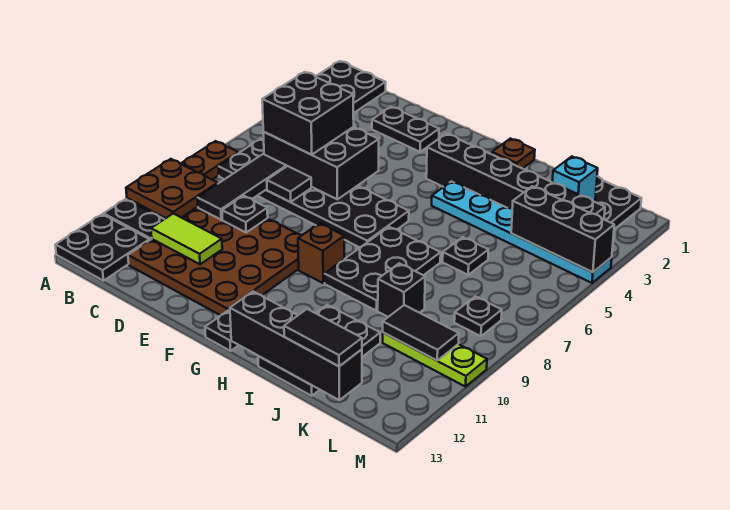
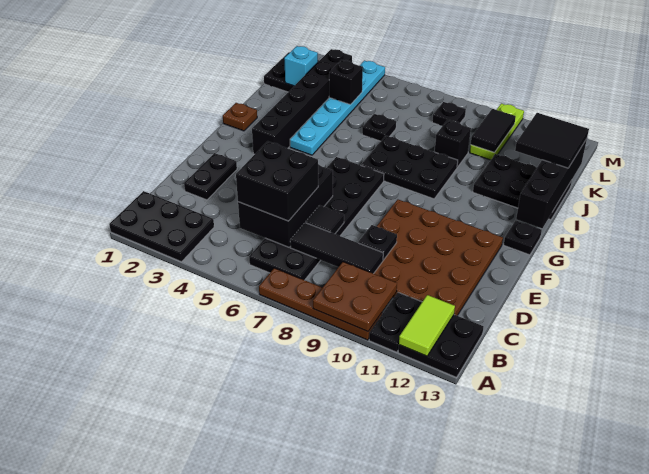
lime tile C11:D11 level 2 -> lime tile A12:B12 level 2
brown brick G9 level 1 -> none
black tile J13:K13 level 3 -> black tile J12:K13 level 3
black brick K4:M4 level 2 -> black brick K4 level 2

